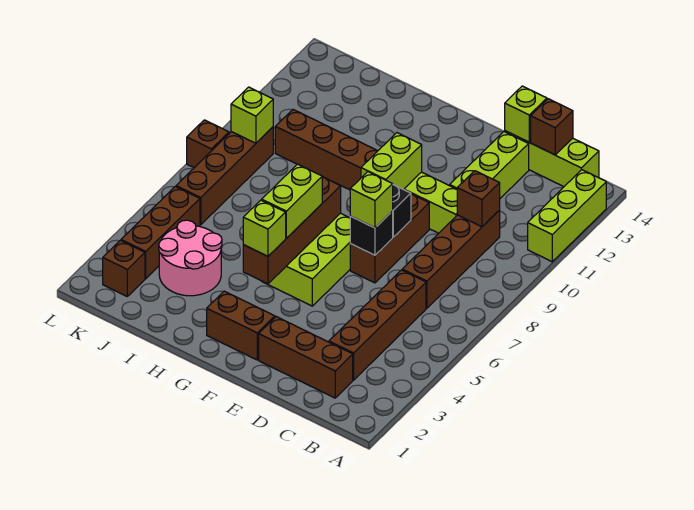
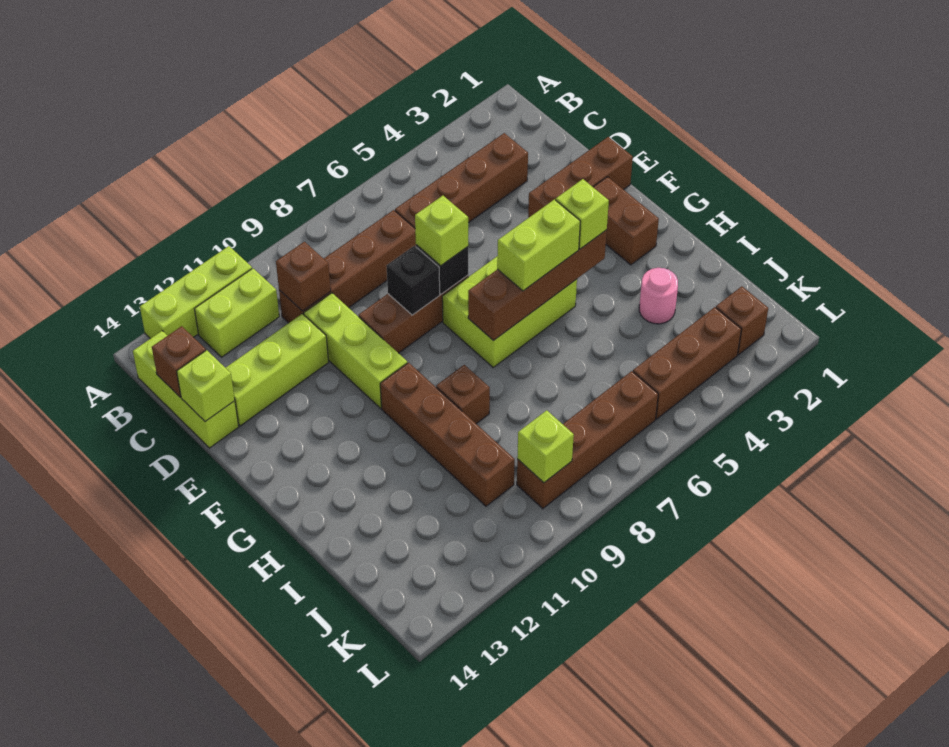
brown brick C2:E2 level 1 -> brown brick E1:E3 level 1
lime brick F9:F10 level 2 -> lime brick B11:B12 level 1
pink round brick I3:J4 level 1 -> pink round brick I3 level 1
brown brick L8 level 1 -> brown brick H9 level 1

